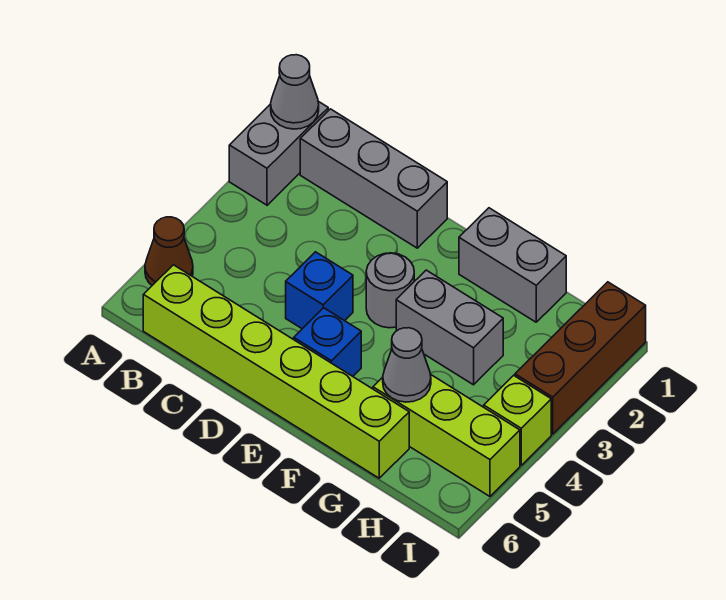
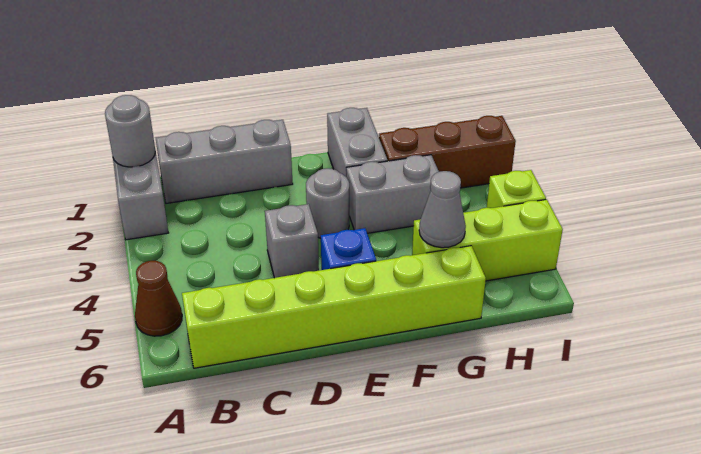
grey cone A1 level 2 -> grey round brick A1 level 2
blue brick D4 level 1 -> grey brick D4 level 1
grey brick F1:G1 level 1 -> grey brick F1:F2 level 1
brown brick I1:I3 level 1 -> brown brick G2:I2 level 1

